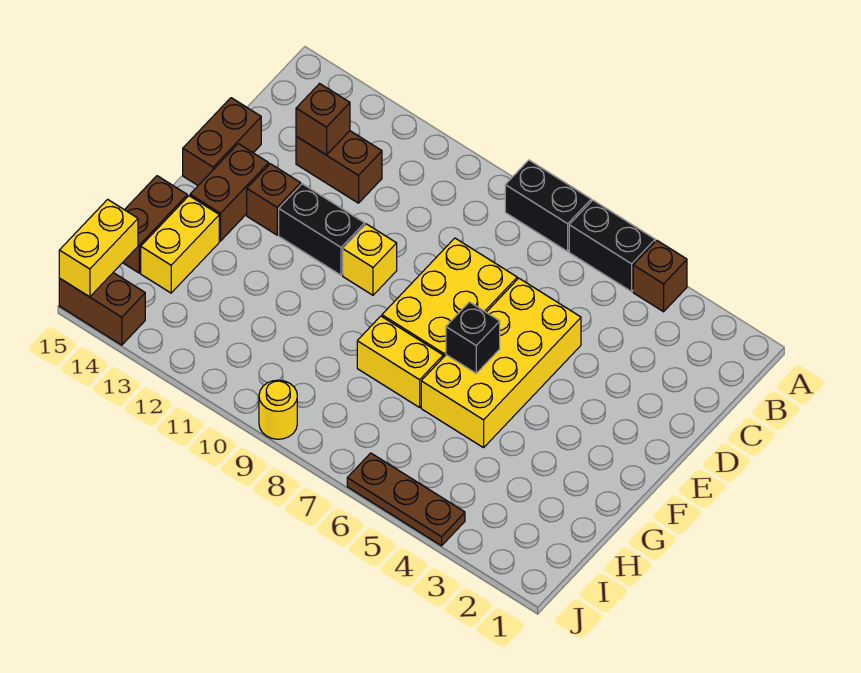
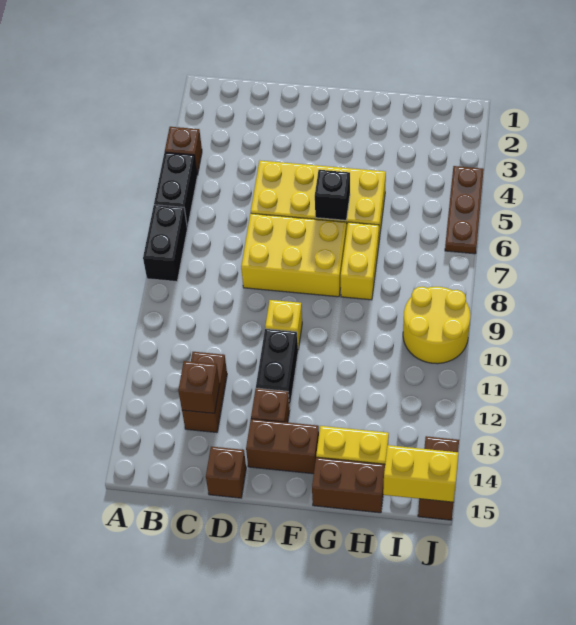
brown brick D15:E15 level 1 -> brown brick D15 level 1
yellow round brick J9 level 1 -> yellow round brick I9:J10 level 1

